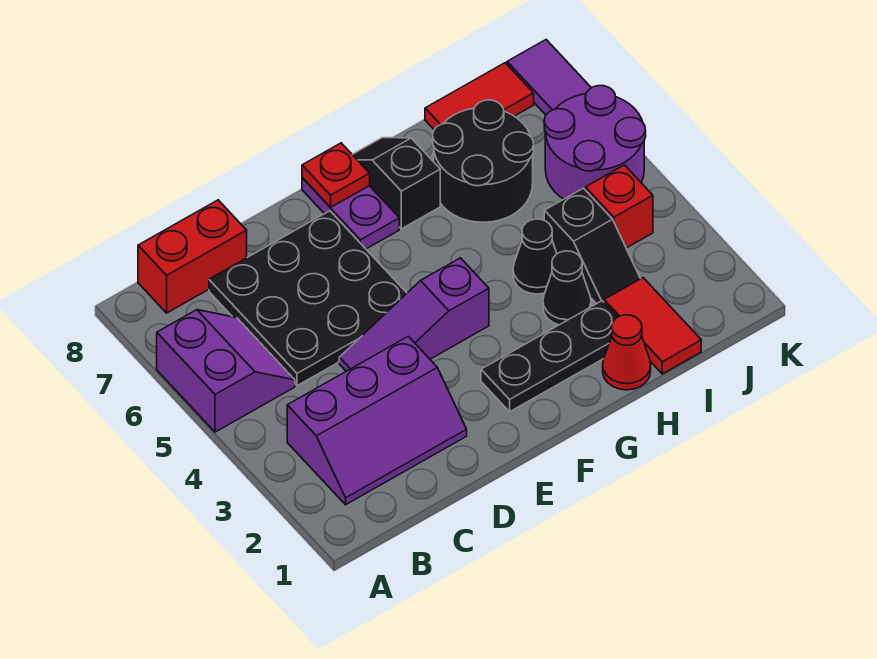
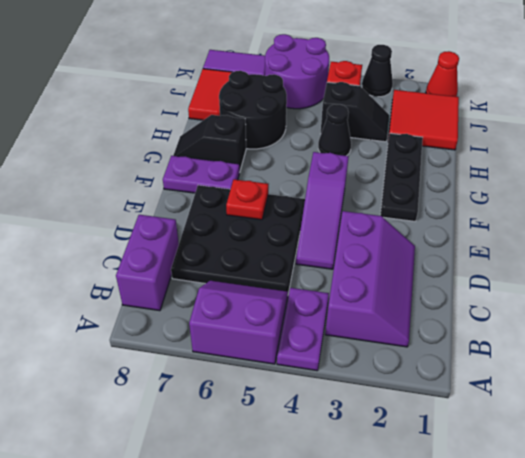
none -> purple plate A4:B4 level 1
red brick B8:C8 level 1 -> purple brick B8:C8 level 1
red plate F8 level 2 -> red plate E6 level 2
red cone H1 level 1 -> red cone K1 level 1
black cone H3 level 1 -> black cone K3 level 1
red tile I1:I2 level 1 -> red tile I1:J2 level 1

